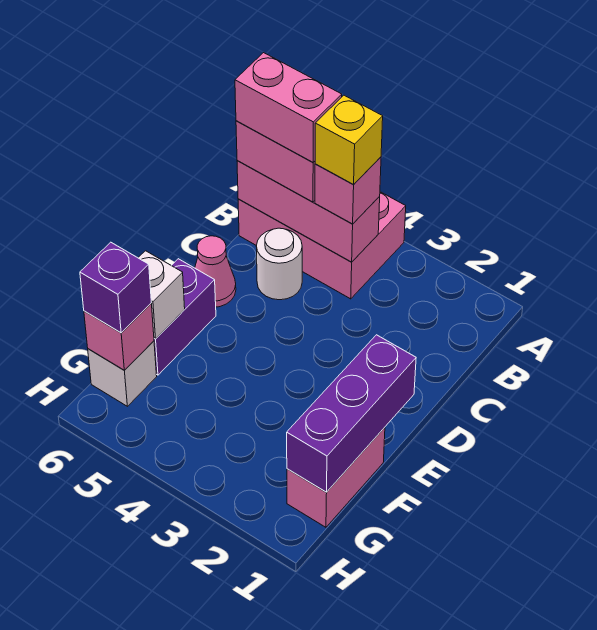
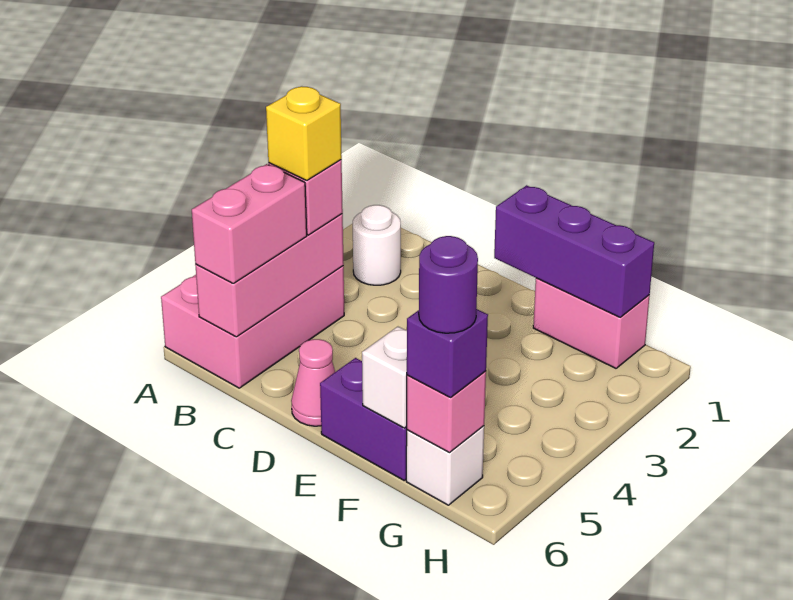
pink brick B5:B6 level 4 -> none
white round brick C5 level 1 -> white round brick B2 level 1
none -> purple round brick G6 level 4

